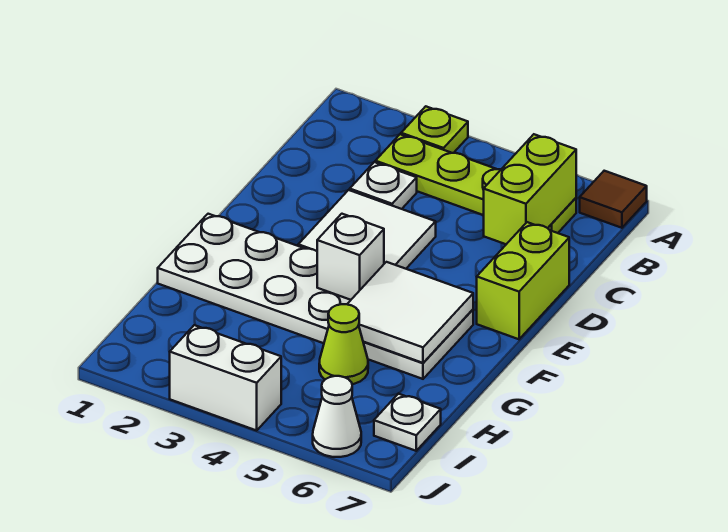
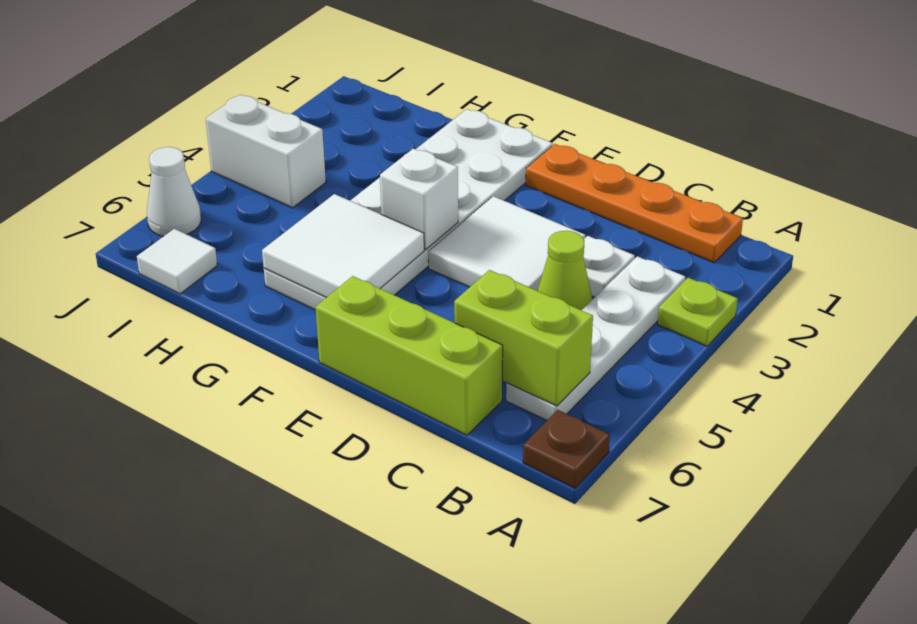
brown tile A7 level 1 -> brown plate A7 level 1
none -> orange plate B1:E1 level 1
lime plate B3:B6 level 1 -> white plate B3:B6 level 1
lime brick D7:E7 level 1 -> lime brick C7:E7 level 1
lime cone H5 level 1 -> lime cone C4 level 1
white plate I7 level 1 -> white tile I7 level 1
white brick J3:J4 level 1 -> white brick I4:J4 level 1

